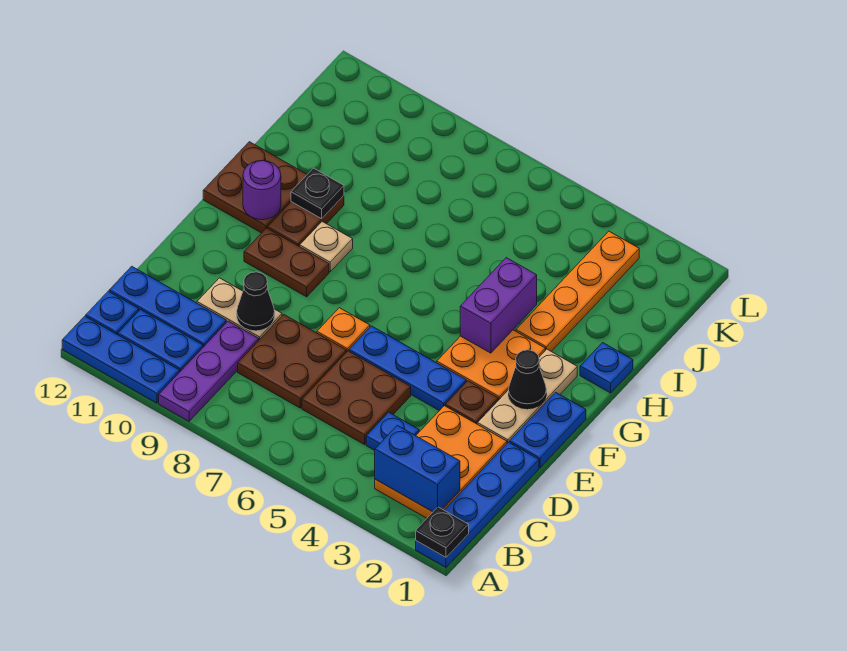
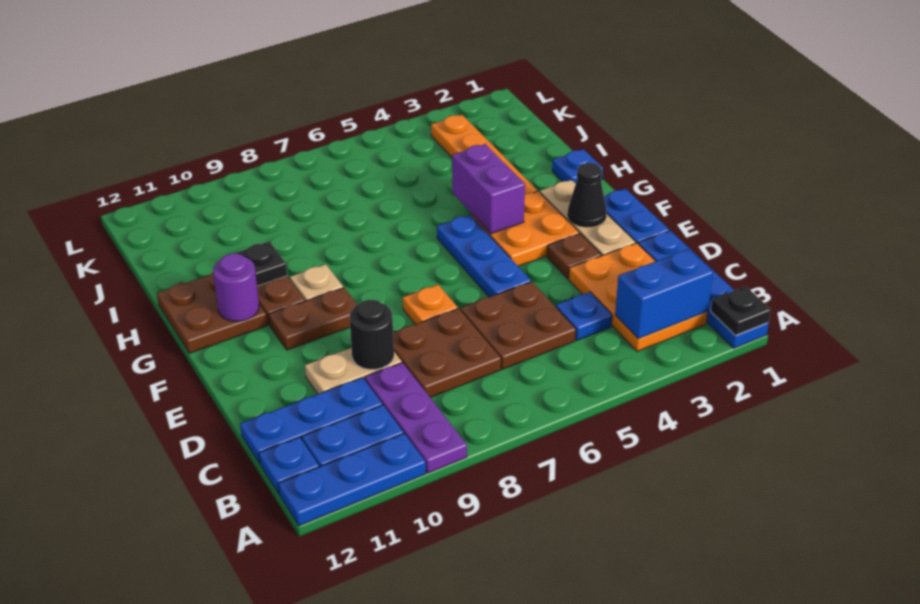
black cone D9 level 2 -> black round brick D9 level 2
blue plate E4:E6 level 1 -> blue plate E5:G5 level 1

